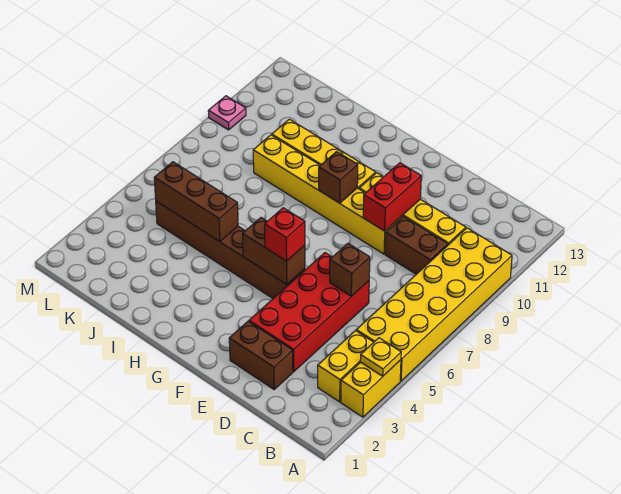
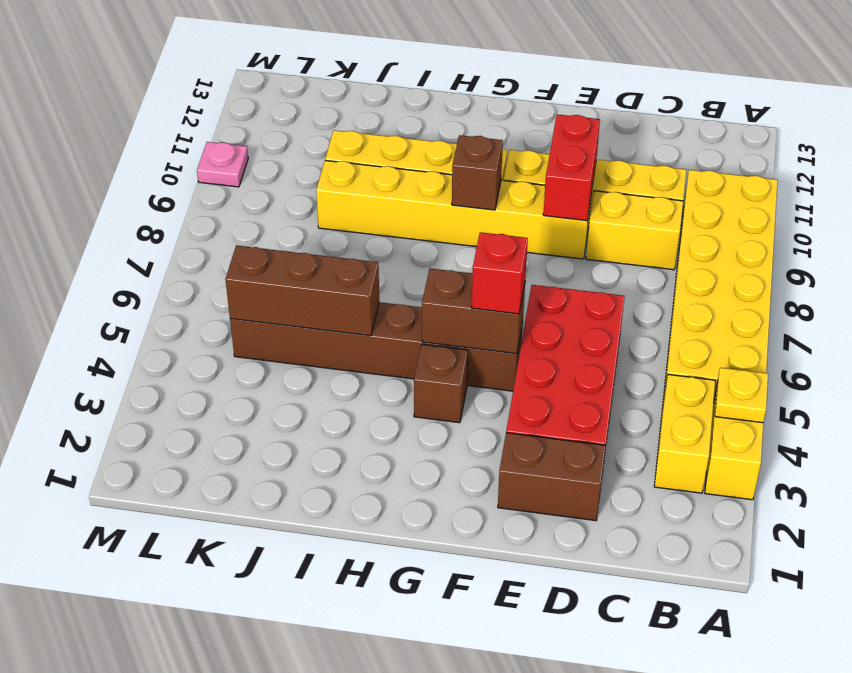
brown brick C9:D9 level 1 -> yellow brick C9:D9 level 1
brown brick D6 level 2 -> brown brick G4 level 1

